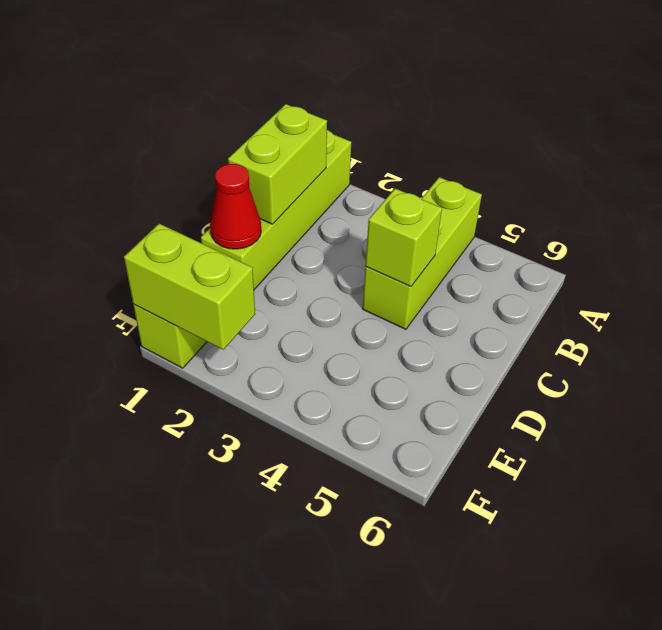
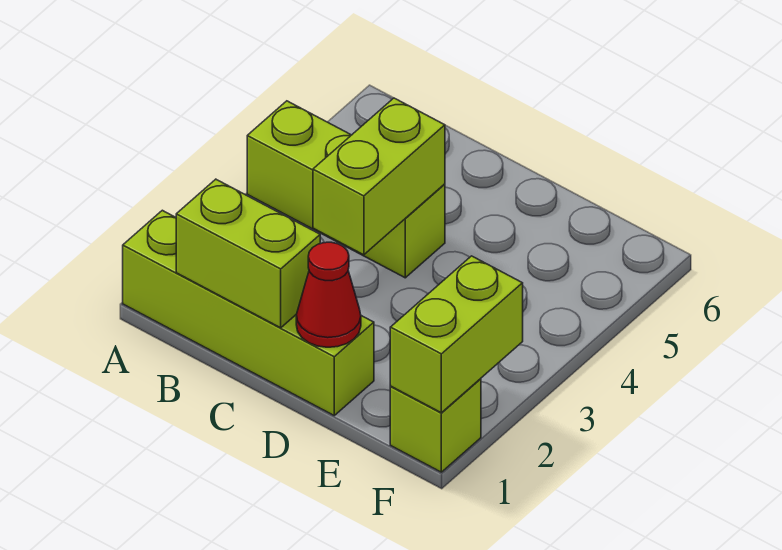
lime brick C4 level 2 -> lime brick C3:C4 level 2

